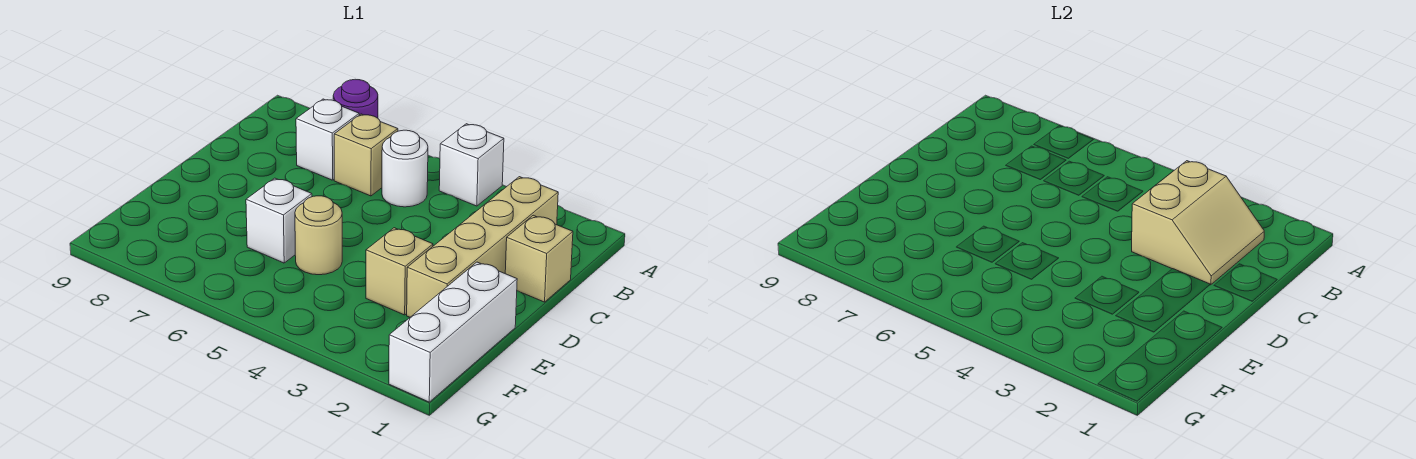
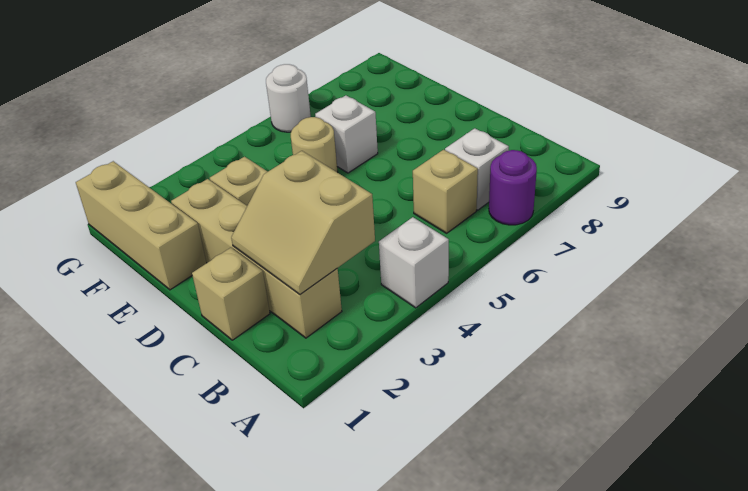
white round brick B5 level 1 -> white round brick G6 level 1
white brick E1:G1 level 1 -> tan brick E1:G1 level 1

